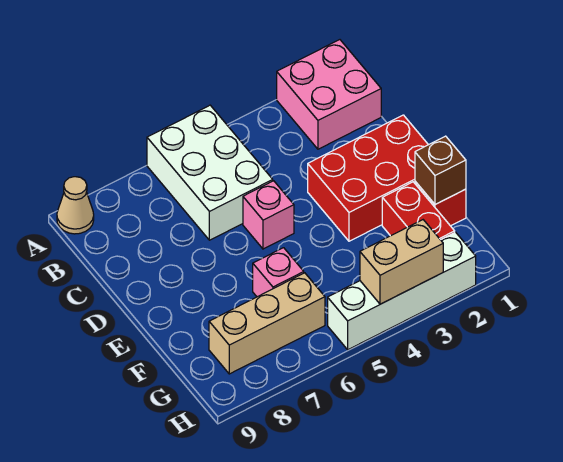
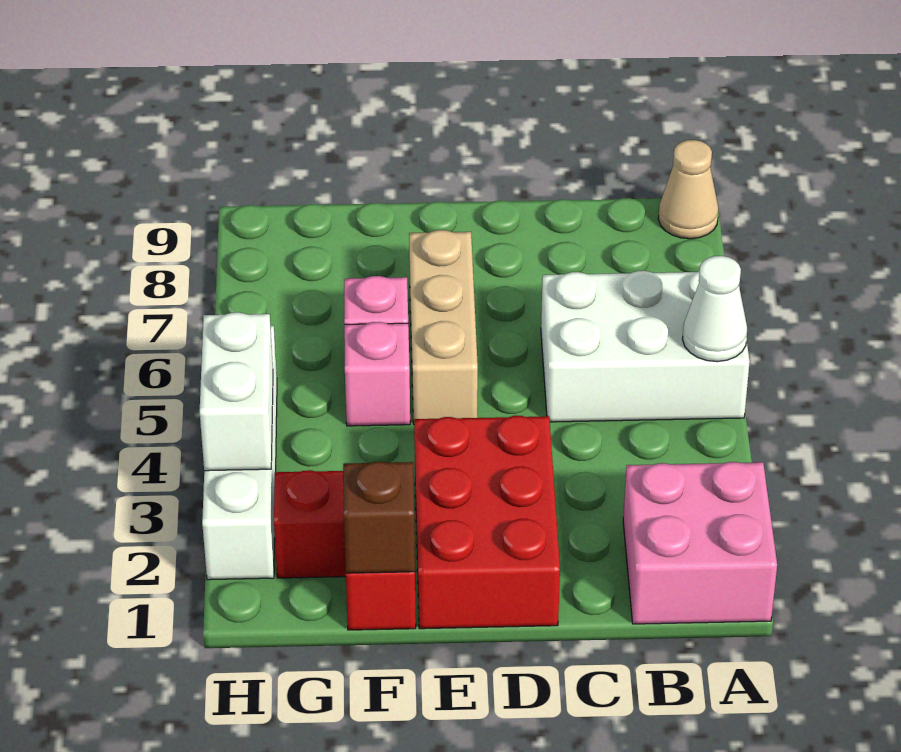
none -> white cone A5 level 2
pink brick D5 level 1 -> pink brick F5 level 1
tan brick G6:G8 level 1 -> tan brick E5:E7 level 1
tan brick H3:H4 level 2 -> white brick H3:H4 level 2

